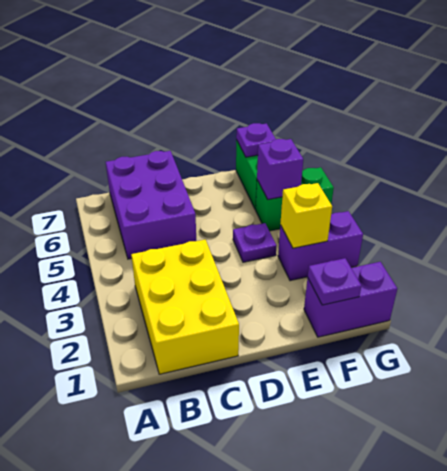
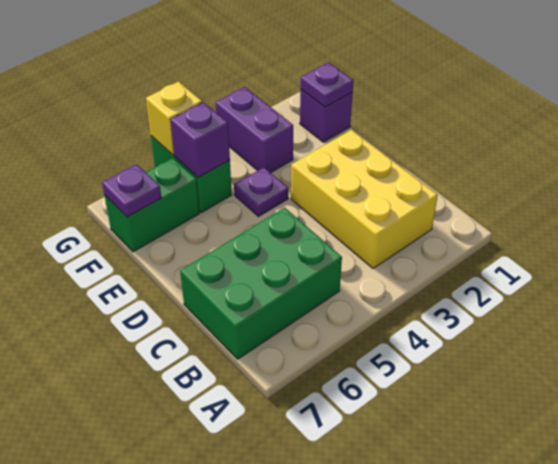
yellow brick B1:C3 level 1 -> yellow brick B2:D3 level 1
purple brick B5:C7 level 1 -> green brick B5:C7 level 1
purple brick F1:G1 level 1 -> purple brick F1 level 1
yellow brick F3 level 2 -> yellow brick G5 level 2

